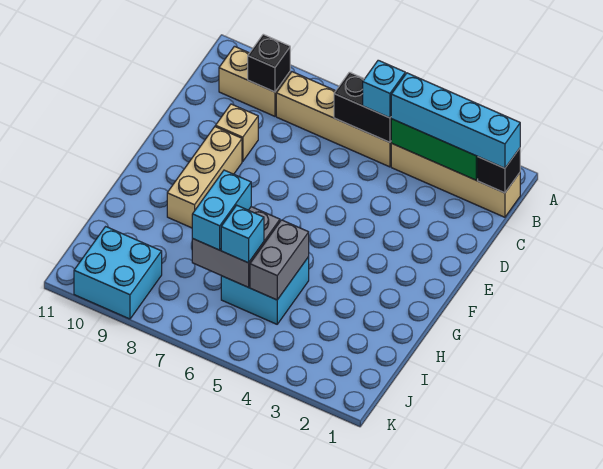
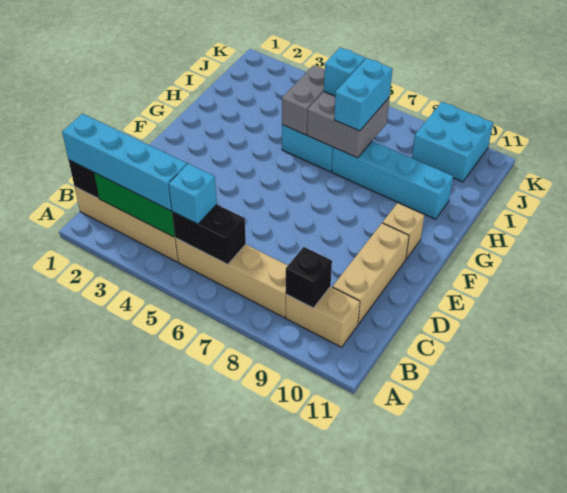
tan brick D9 level 1 -> tan brick F10 level 1
tan brick E9:G9 level 1 -> tan brick C10:E10 level 1
none -> cyan brick H7:H10 level 1

